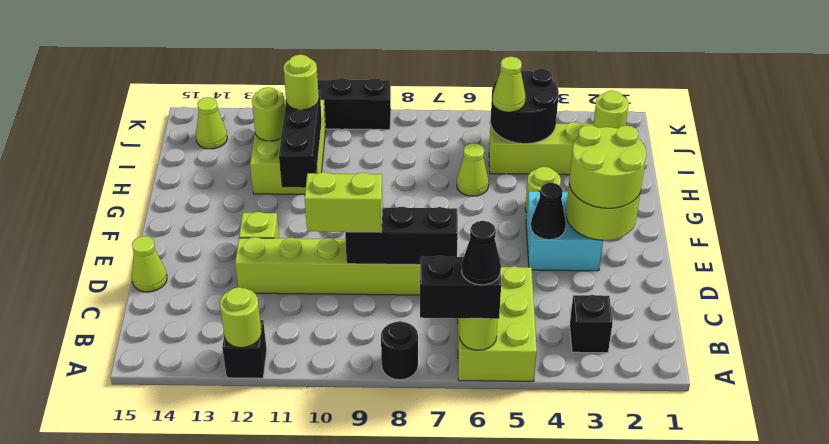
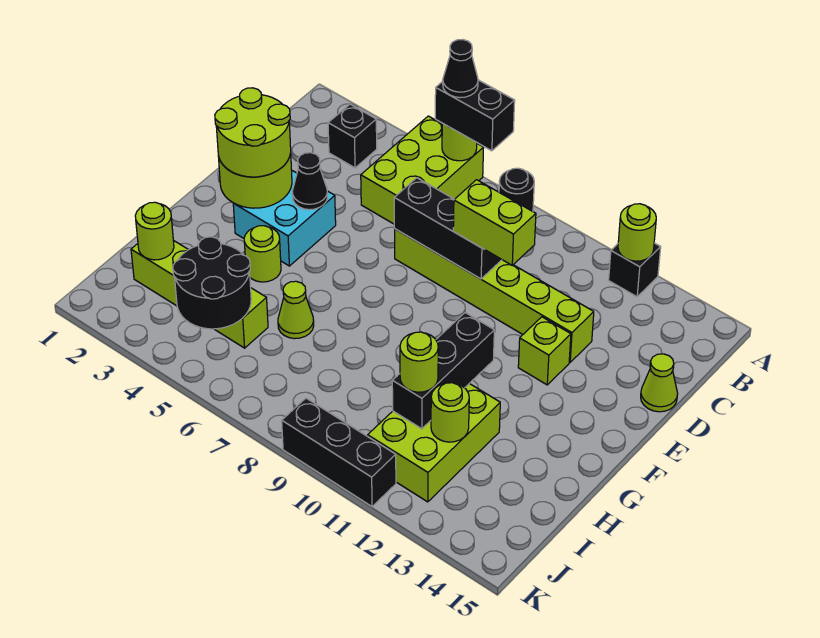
lime cone I5 level 3 -> none
lime cone J14 level 1 -> none

